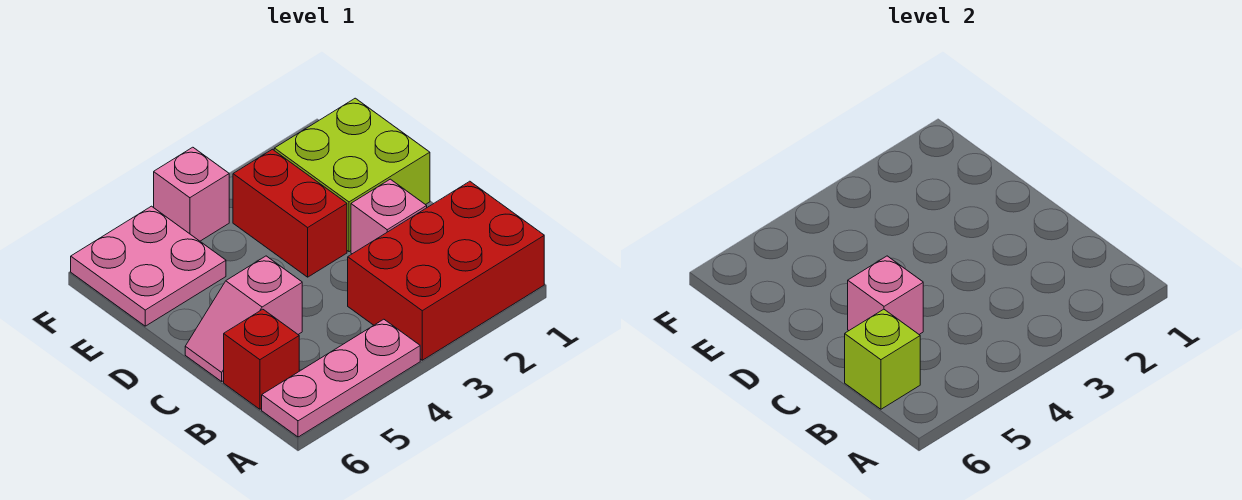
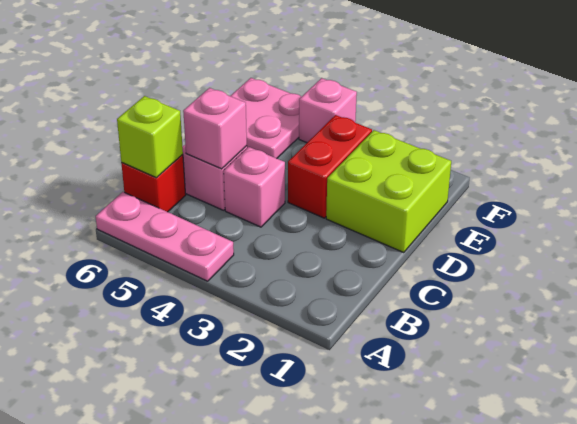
red brick A1:B3 level 1 -> none
pink brick C2 level 1 -> pink brick C4 level 1

